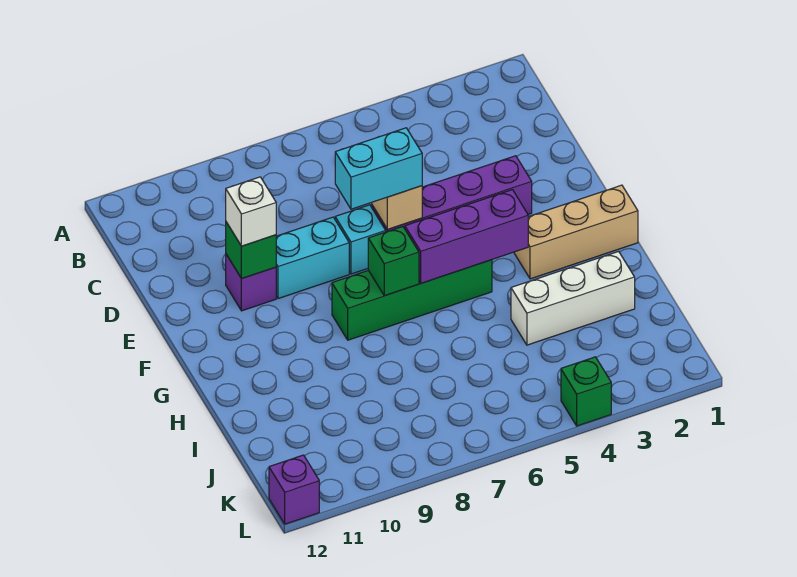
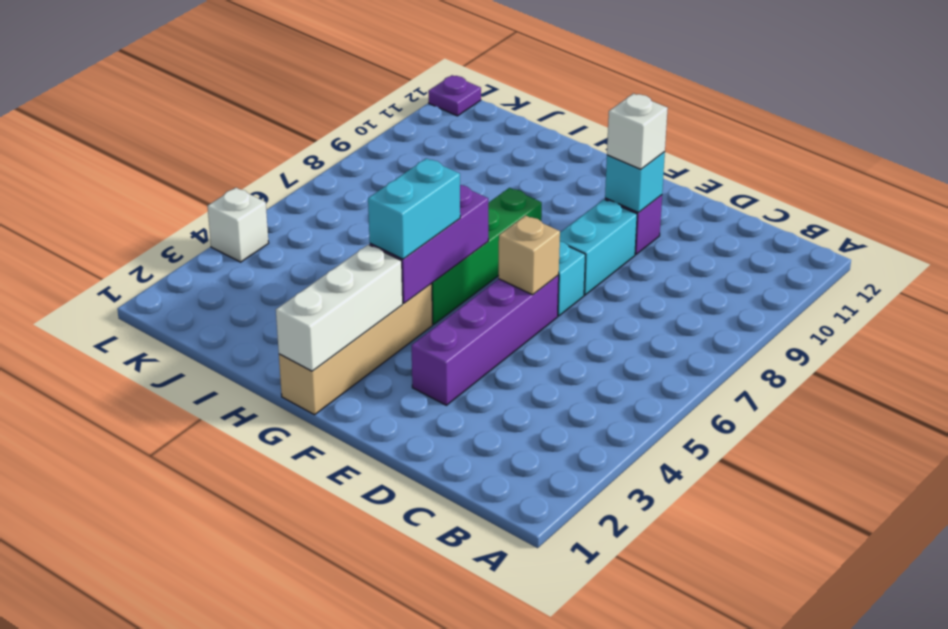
cyan brick E6:E7 level 3 -> cyan brick G4:G5 level 3
green brick E10 level 2 -> cyan brick E10 level 2
tan brick G1:G3 level 1 -> tan brick G1:G4 level 1
green brick G7 level 2 -> none
white brick I2:I4 level 1 -> white brick G1:G3 level 2
green brick L4 level 1 -> white brick L4 level 1
purple brick L12 level 1 -> purple plate L12 level 1

